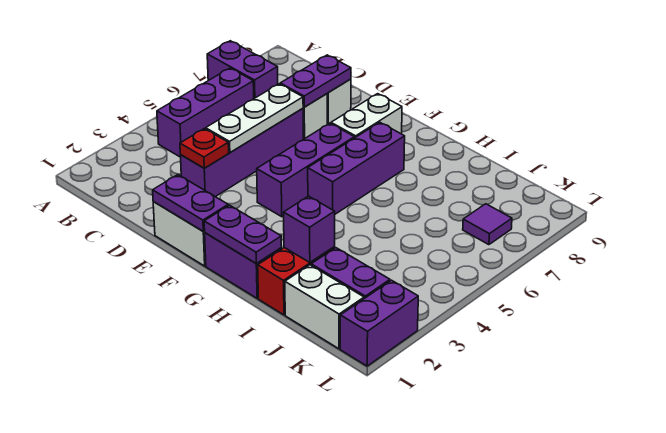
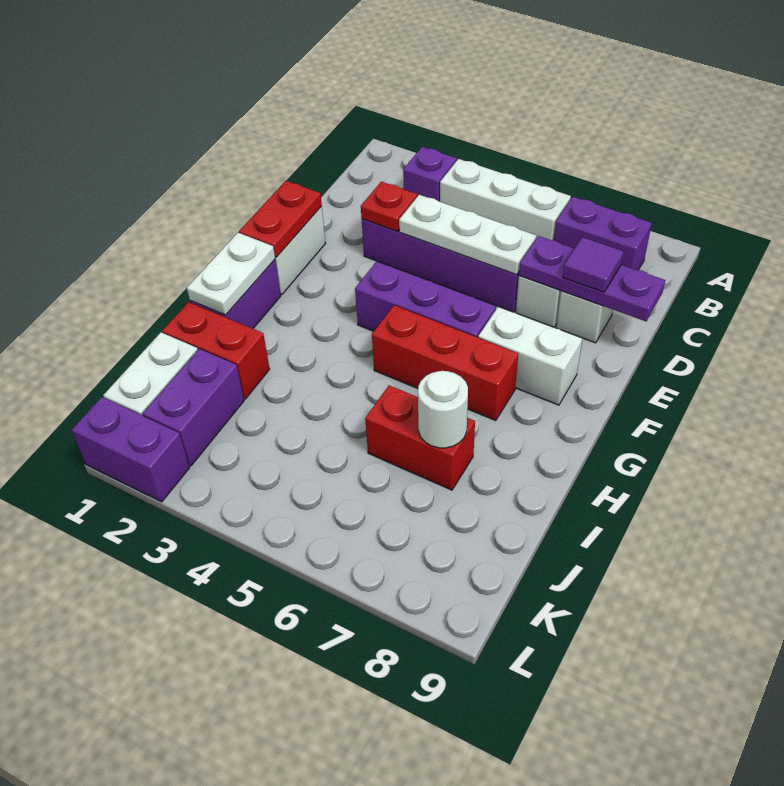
purple brick A7:B7 level 1 -> purple brick B7:B8 level 1
purple brick B4:B6 level 1 -> white brick B4:B6 level 1
purple plate D7:D8 level 2 -> purple plate D7:D9 level 2
purple plate E1:F1 level 2 -> red plate E1:F1 level 2
purple plate G1:H1 level 2 -> white plate G1:H1 level 2
purple brick G5:G7 level 1 -> red brick G5:G7 level 1
purple brick I2 level 2 -> purple brick B3 level 1
none -> red brick I6:I7 level 1
none -> white round brick I7 level 2
purple tile K7 level 1 -> purple tile D8 level 3

